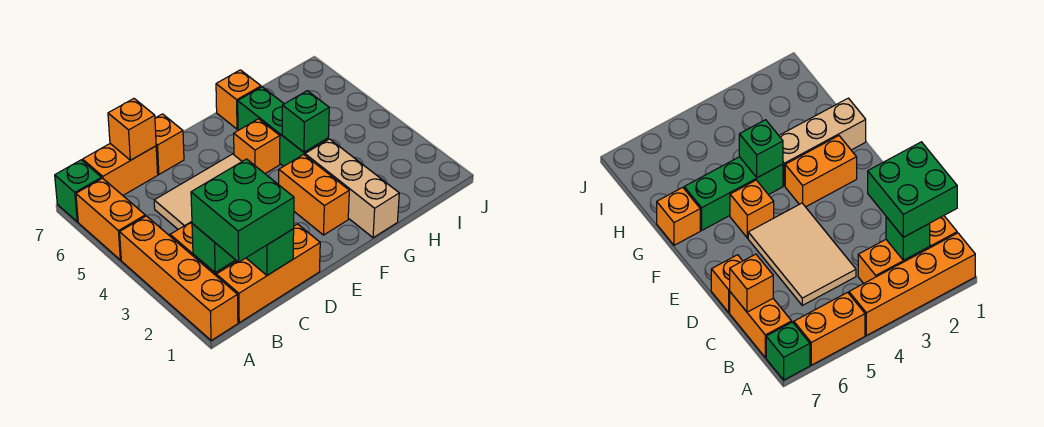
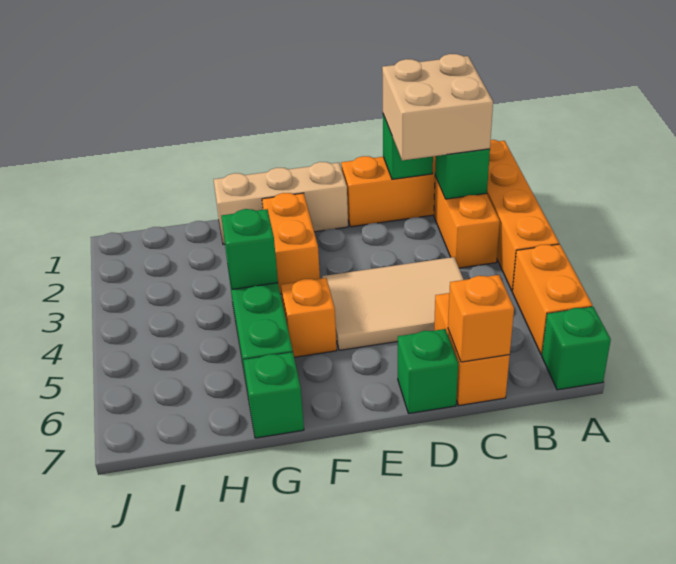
green brick B1:C2 level 3 -> tan brick B1:C2 level 3
orange brick B7:C7 level 1 -> orange brick C6:C7 level 1
orange brick D7 level 1 -> green brick D7 level 1
tan brick G1:G3 level 1 -> tan brick E1:G1 level 1
orange brick G7 level 1 -> green brick G7 level 1

